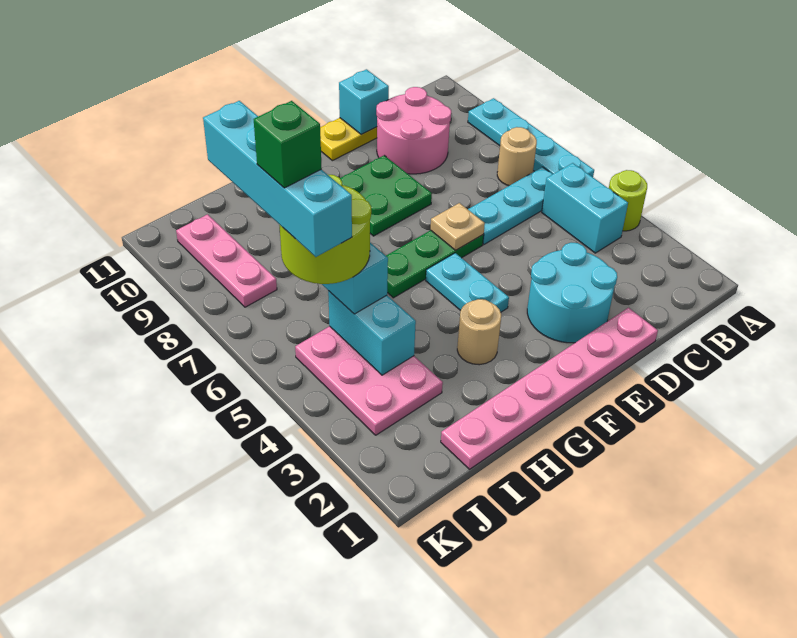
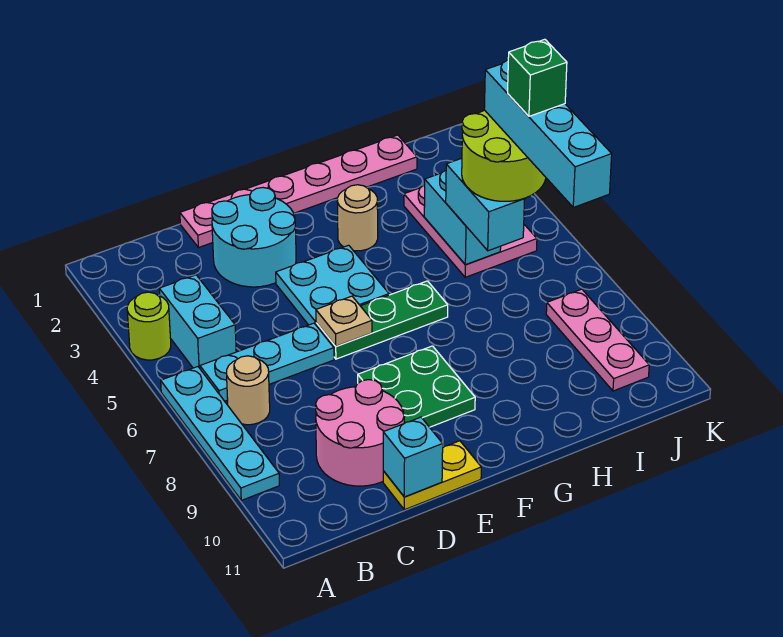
cyan plate F4:F5 level 1 -> cyan plate E4:F5 level 1

